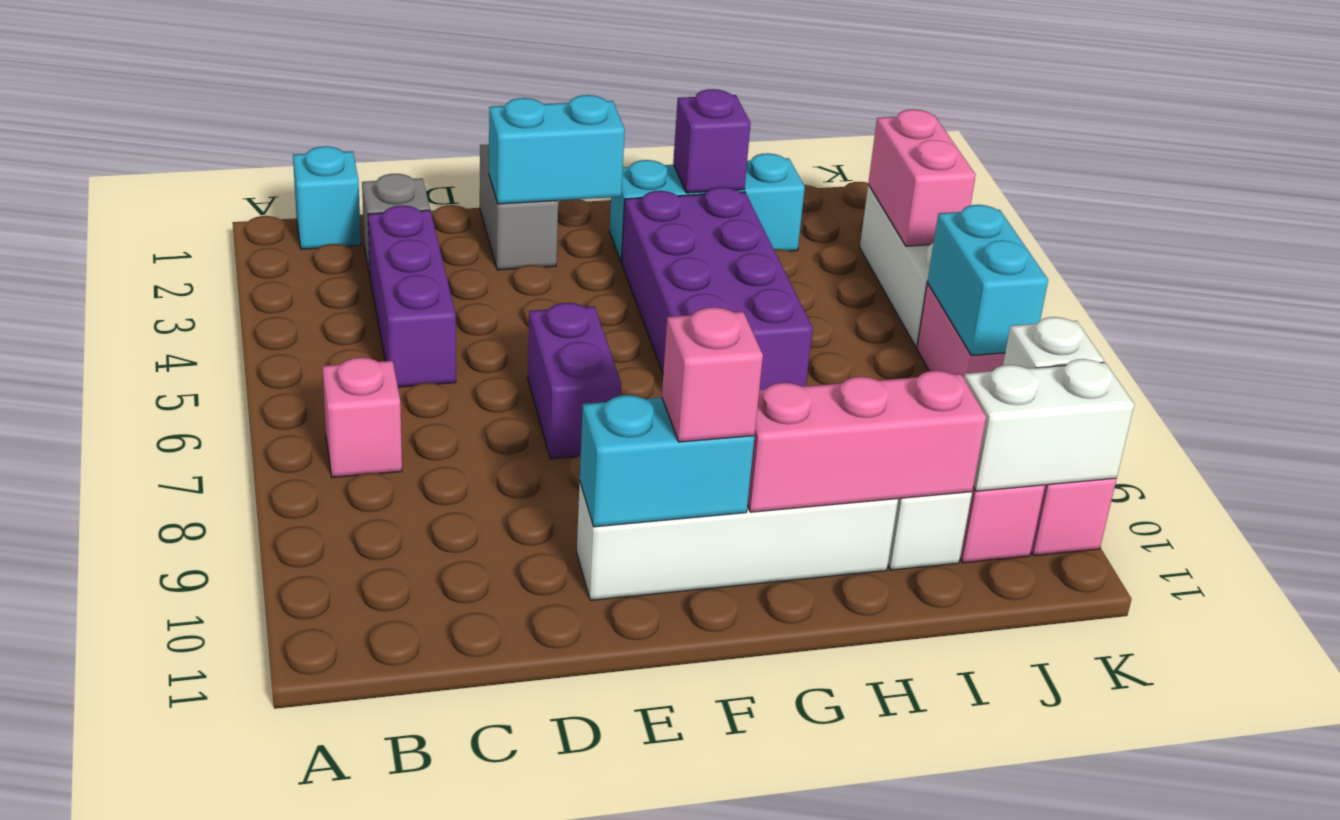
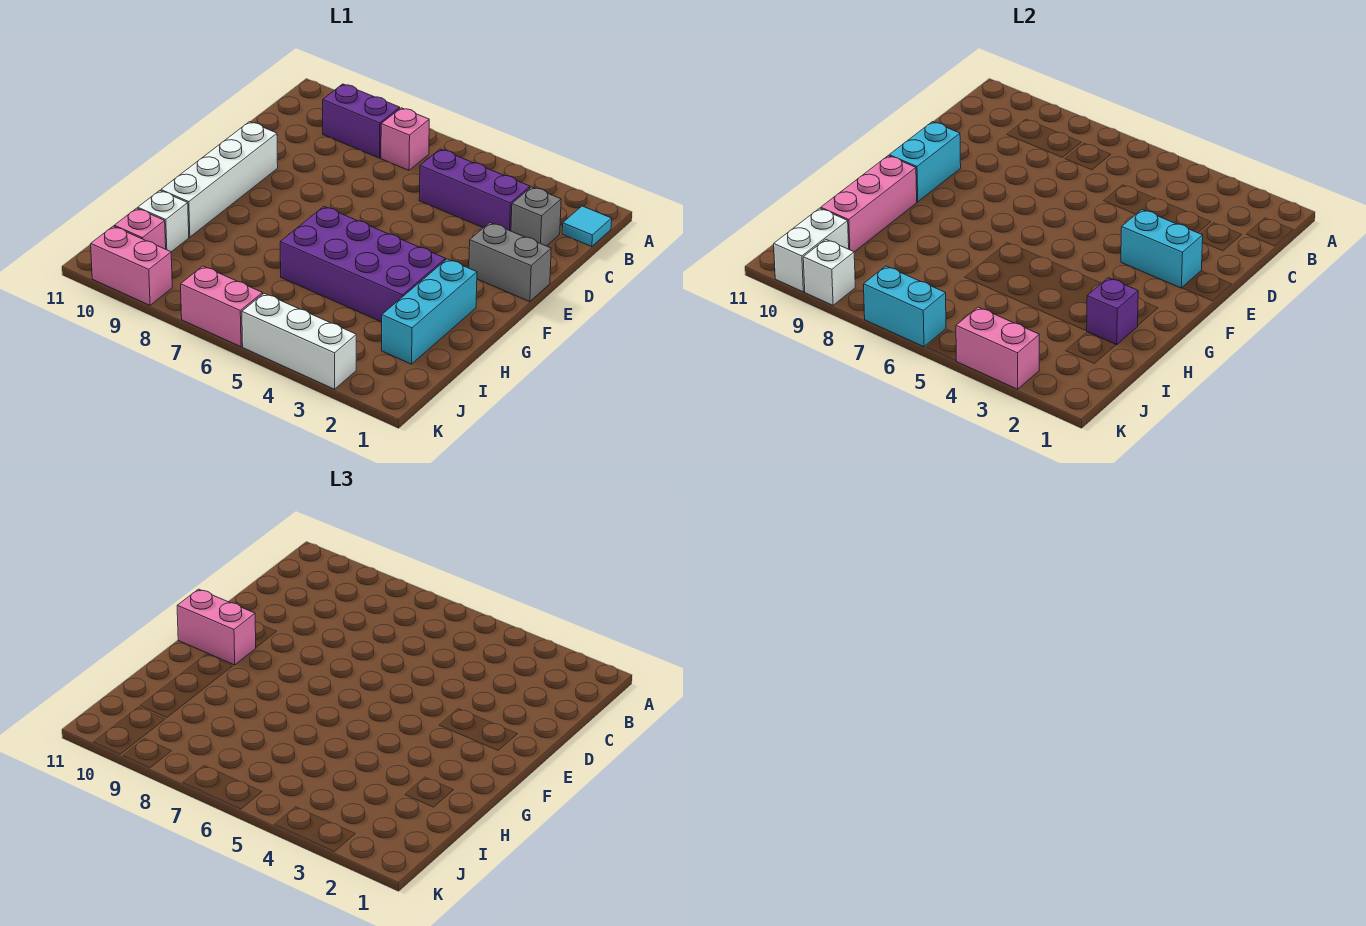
cyan brick B1 level 1 -> cyan tile B1 level 1
cyan brick E2:F2 level 2 -> cyan brick E2:E3 level 2
purple brick E6:E7 level 1 -> purple brick B8:B9 level 1
pink brick F10 level 3 -> pink brick F10:F11 level 3

